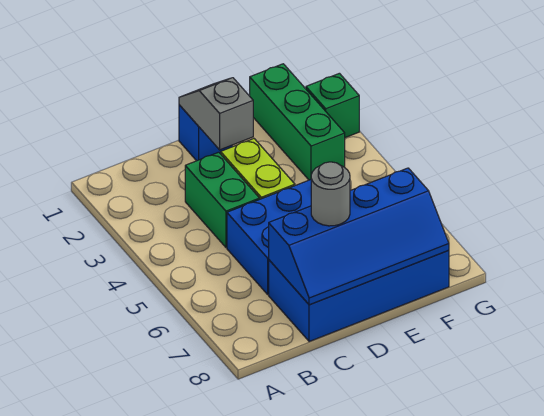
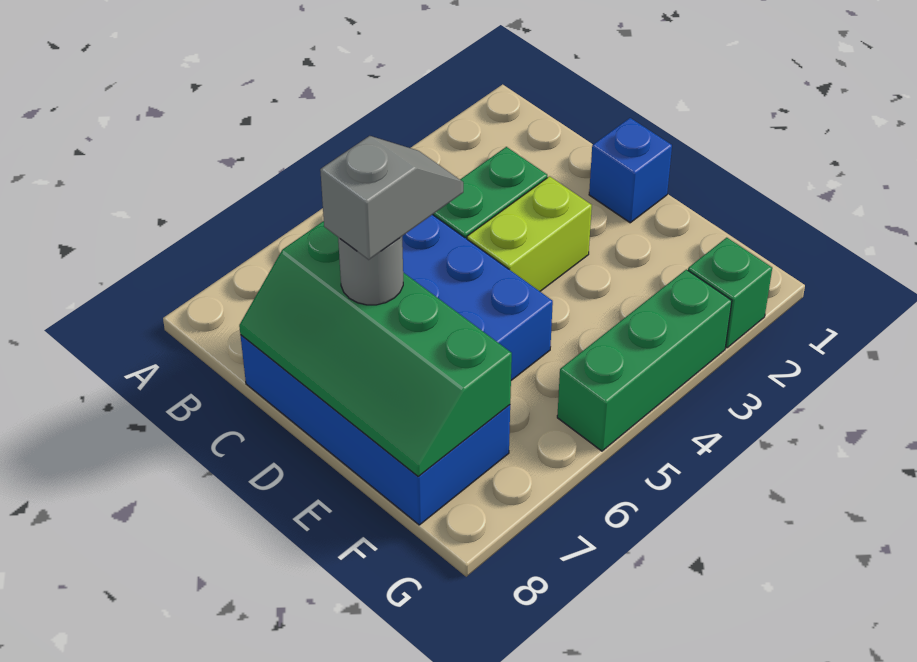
blue slope C7:F8 level 2 top 7 -> green slope C7:F8 level 2 top 7
grey slope D1:D2 level 2 top 2 -> grey slope D6:D7 level 4 top 7
green brick F1:F3 level 1 -> green brick G3:G5 level 1

